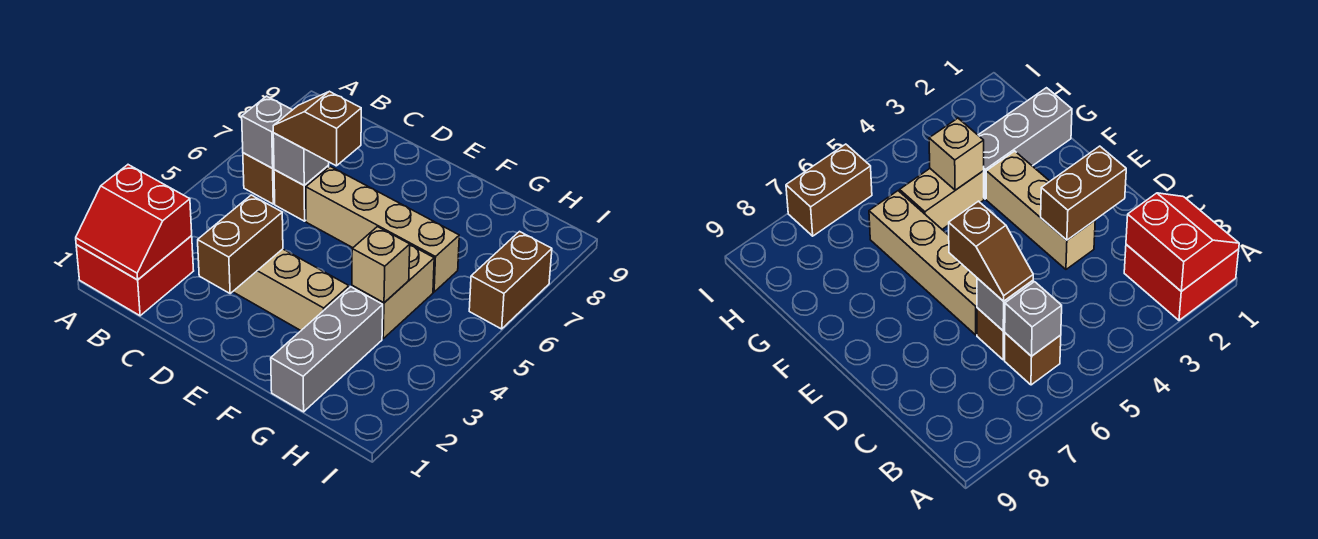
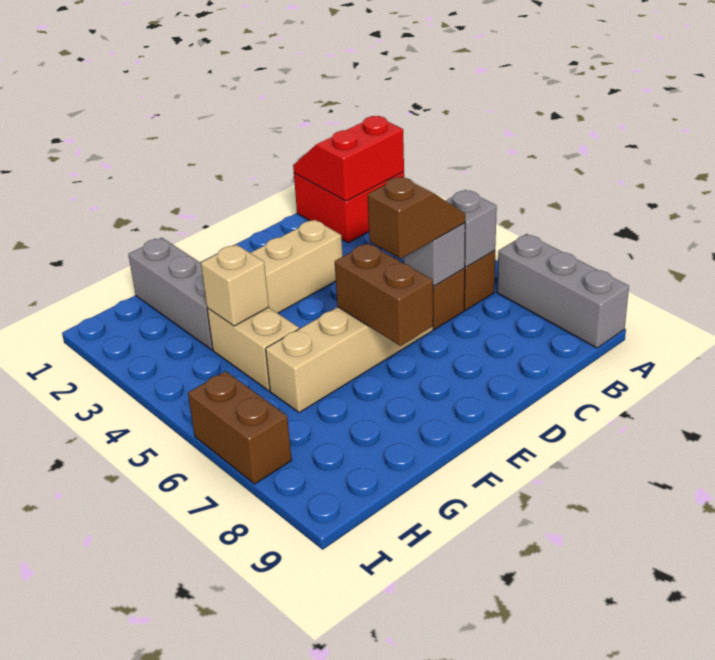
none -> grey brick A7:A9 level 1
brown brick D2:D3 level 2 -> brown brick E6:E7 level 2

